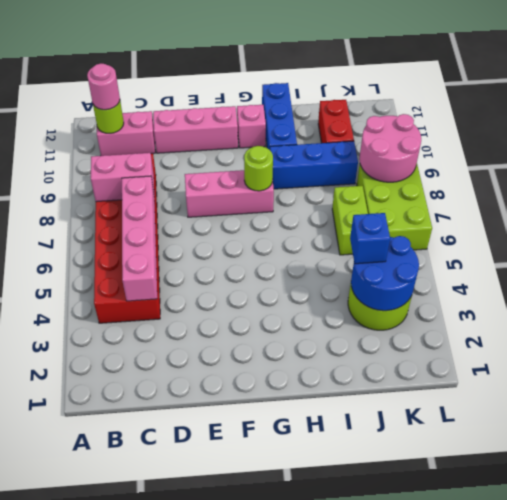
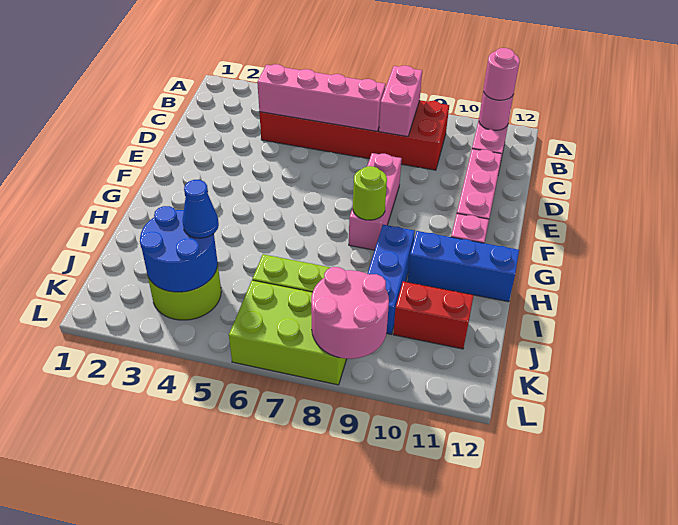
lime round brick B11 level 2 -> pink round brick B11 level 2
blue brick J4 level 3 -> blue cone J4 level 3

